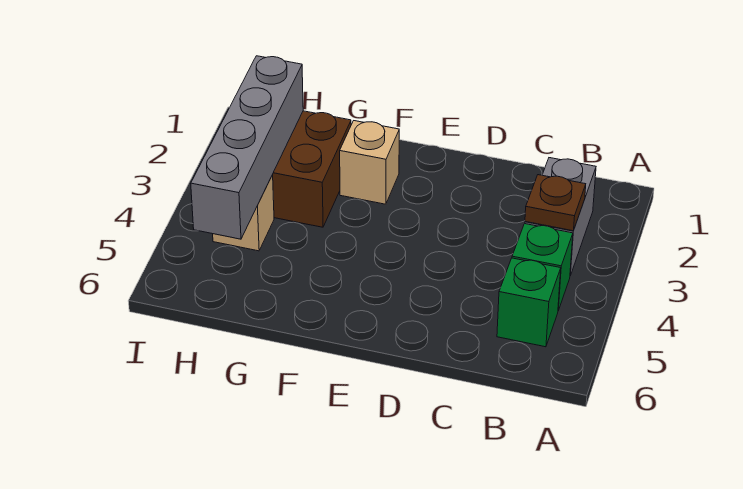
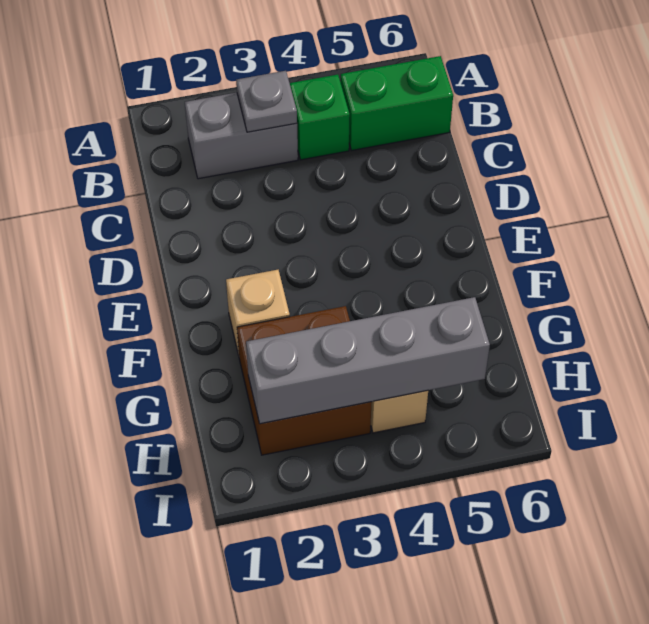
brown plate B3 level 2 -> grey plate B3 level 2
green brick B5 level 1 -> green brick B5:B6 level 1

